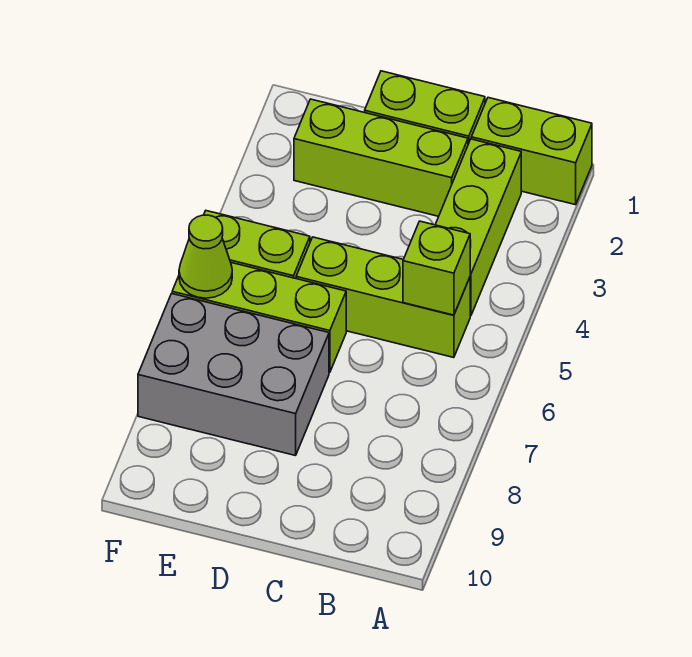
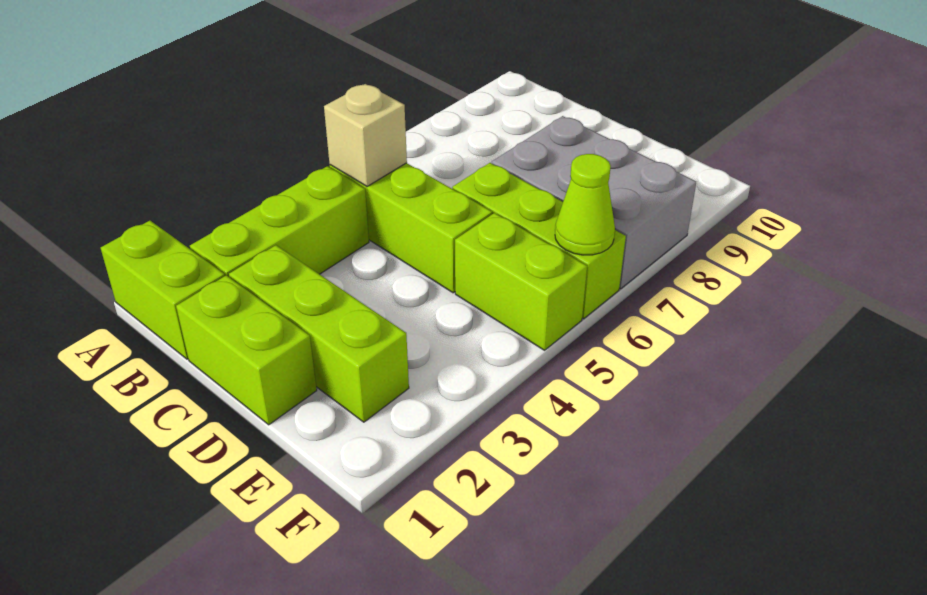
lime brick B5 level 2 -> tan brick B5 level 2

